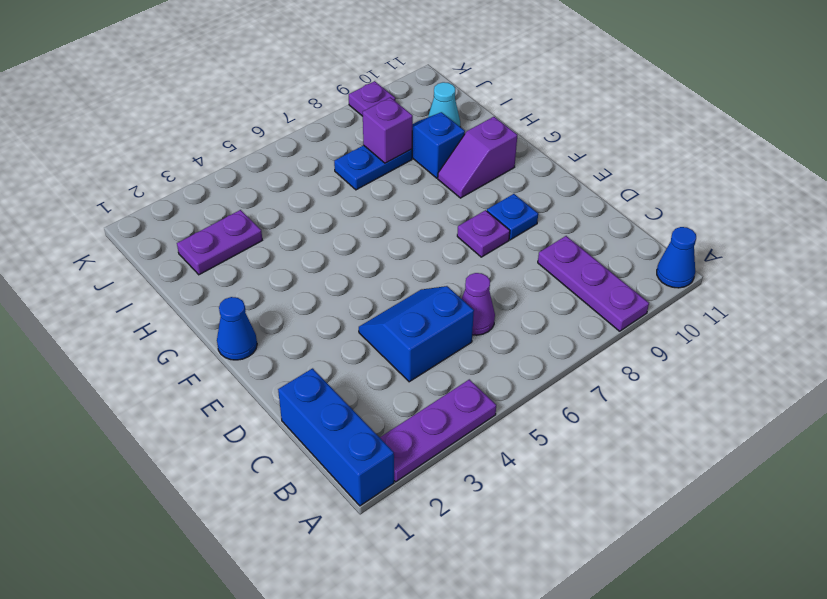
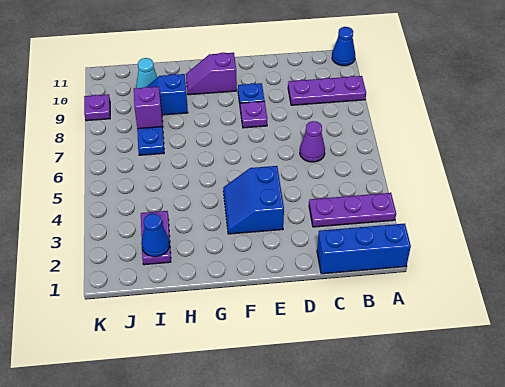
purple plate A2:A4 level 1 -> purple plate A3:C3 level 1
blue slope C4:D5 level 1 top C -> blue slope E3:F4 level 1 top E
blue cone F1 level 1 -> blue cone I2 level 2
purple slope G9:G10 level 1 top 10 -> purple slope F10:G10 level 1 top F

